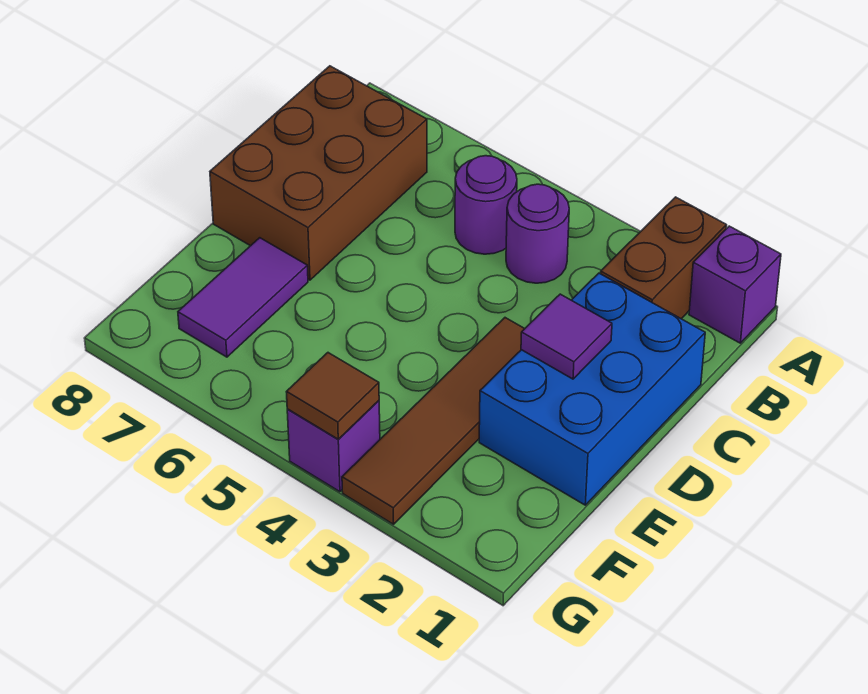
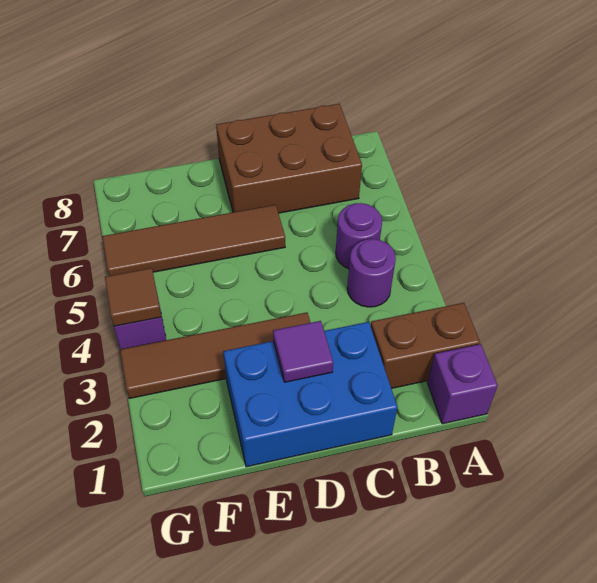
none -> brown tile D6:G6 level 1
purple tile E7:F7 level 1 -> none

